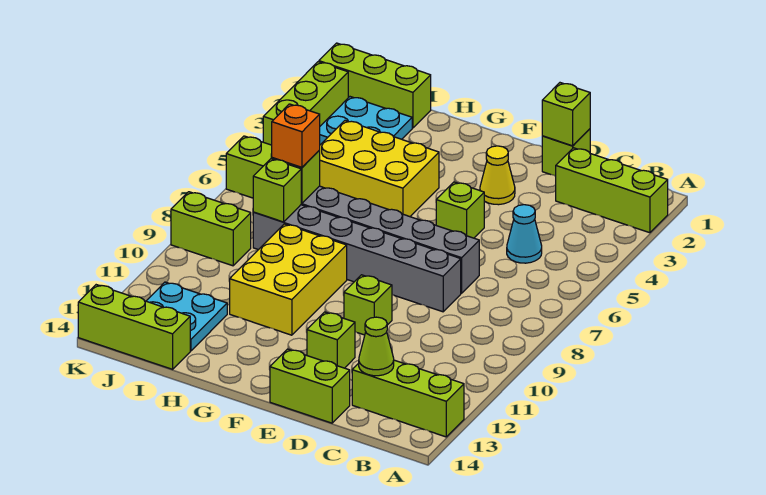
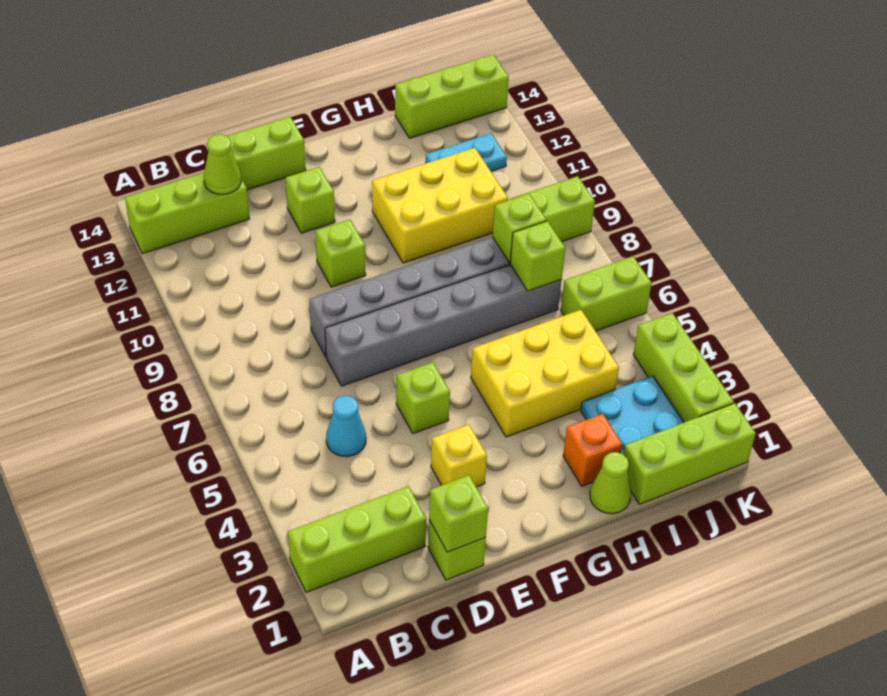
yellow cone E3 level 1 -> yellow brick E3 level 1
yellow brick G9:H11 level 1 -> yellow brick G10:I11 level 1
none -> lime cone H1 level 1
orange brick I7 level 3 -> orange brick H2 level 1
cyan plate I12:J13 level 1 -> cyan plate I12:J12 level 1

